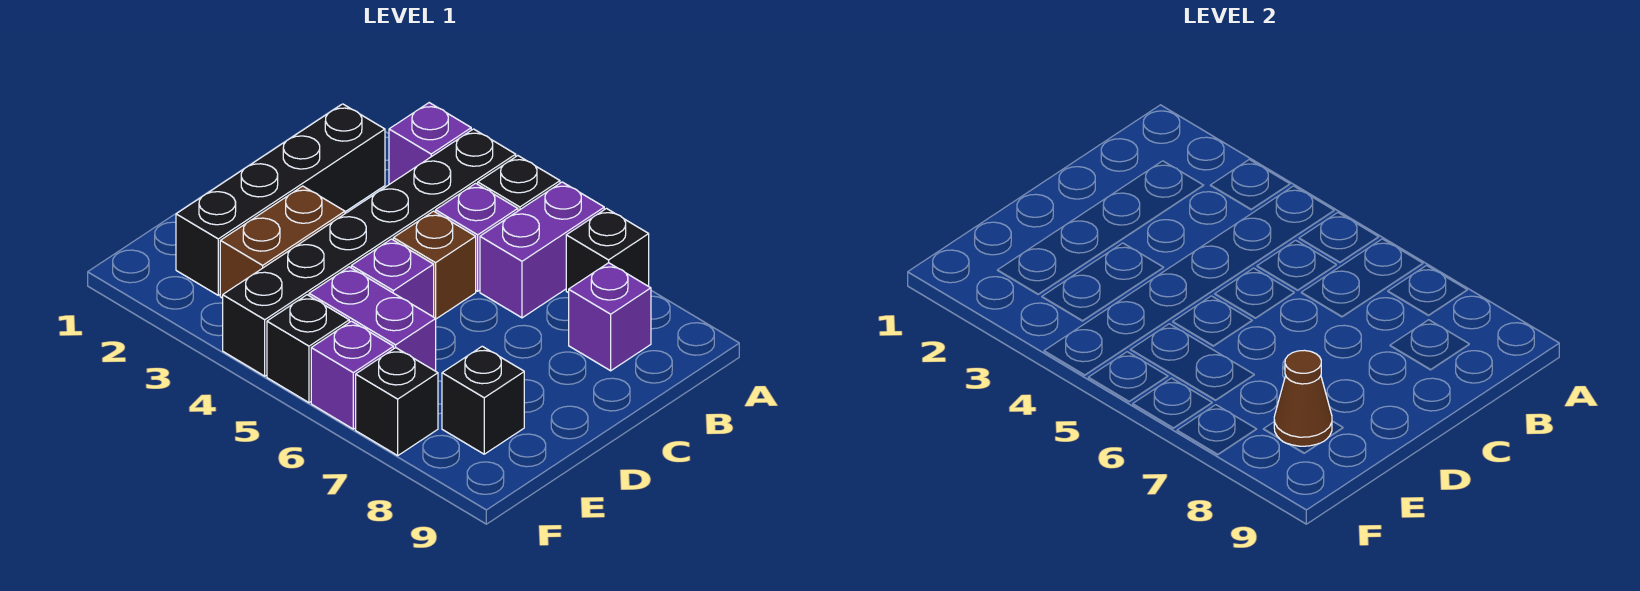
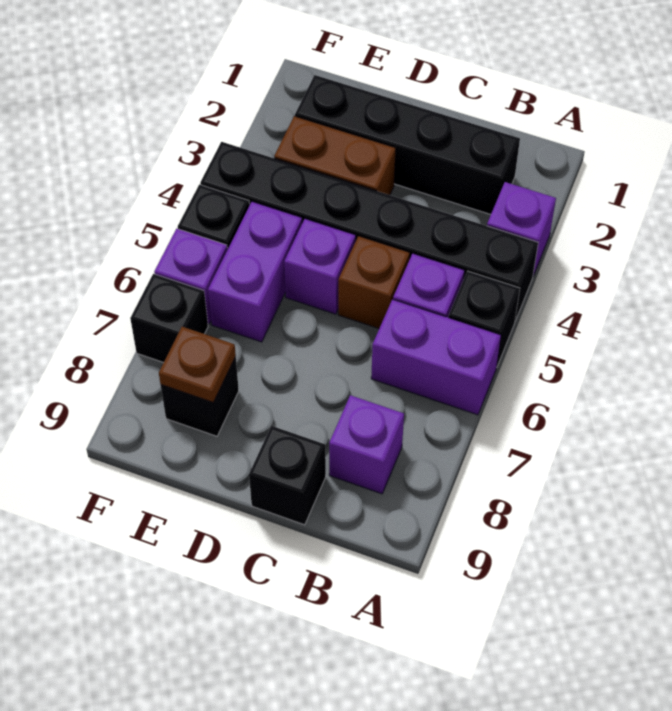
black brick A7 level 1 -> black brick C9 level 1
brown cone E8 level 2 -> brown plate E8 level 2

